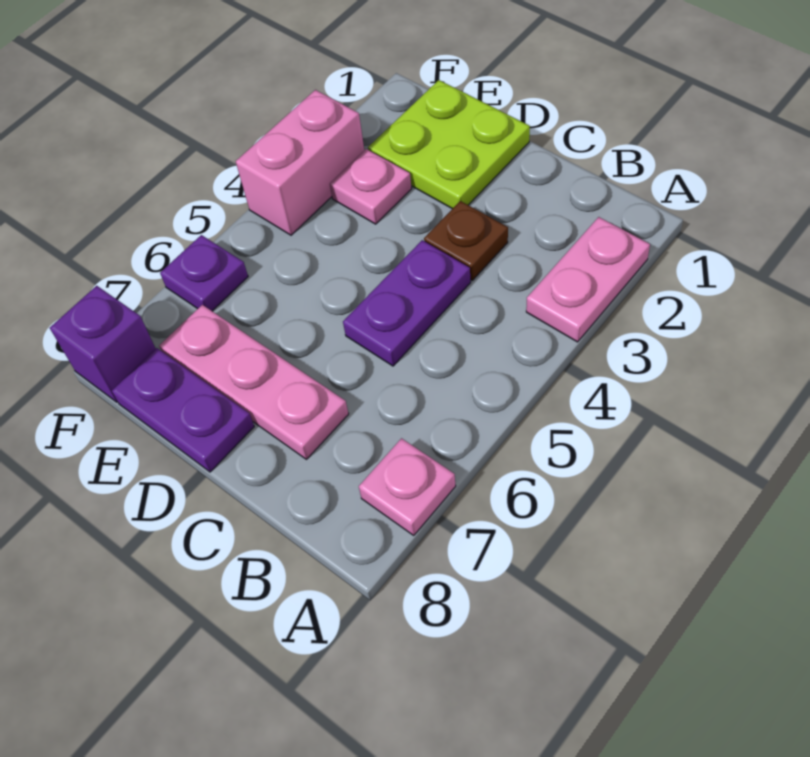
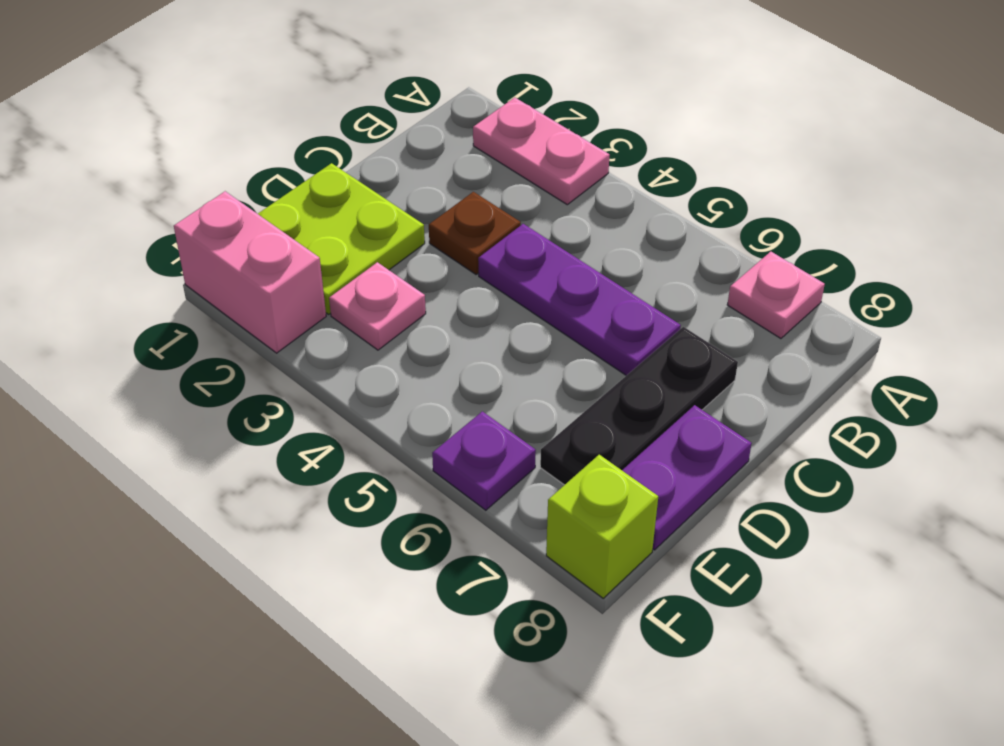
purple plate C4:C5 level 1 -> purple plate C4:C6 level 1
pink plate C7:E7 level 1 -> black plate C7:E7 level 1
pink brick F3:F4 level 1 -> pink brick F1:F2 level 1
purple brick F8 level 1 -> lime brick F8 level 1

